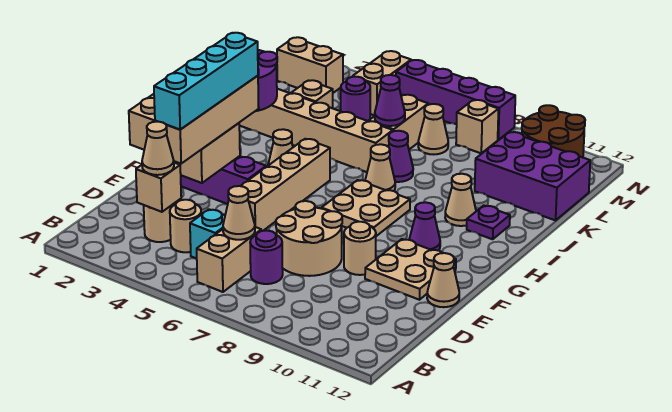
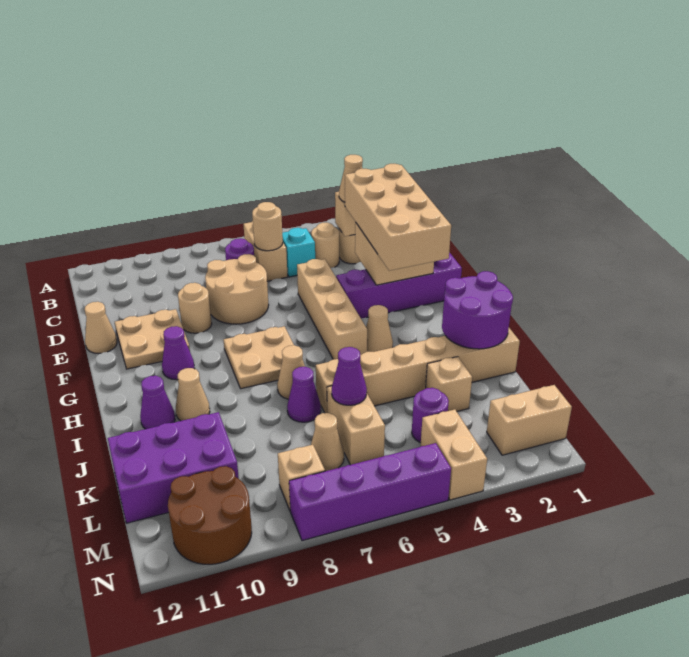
tan cone C6 level 2 -> tan round brick C6 level 2
cyan brick D3:G3 level 4 -> none
purple plate I11 level 1 -> purple cone I11 level 1

